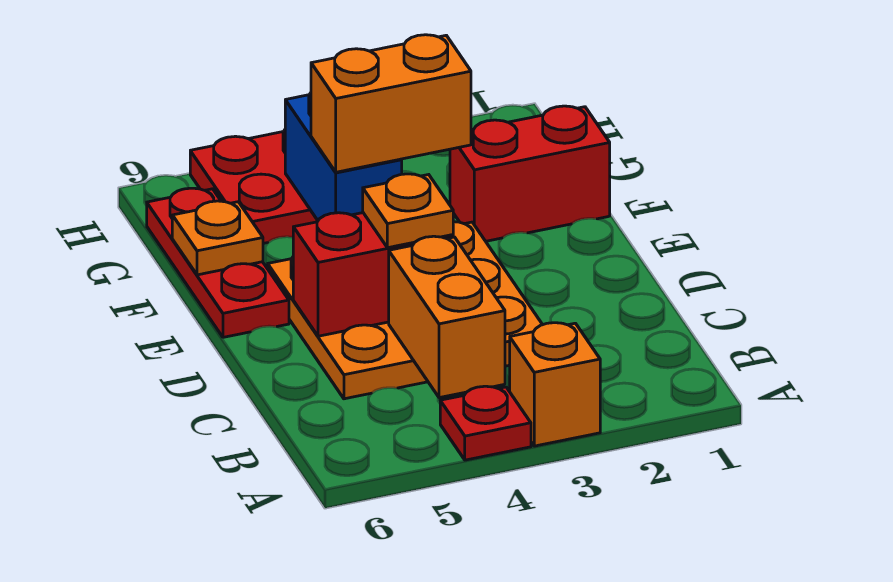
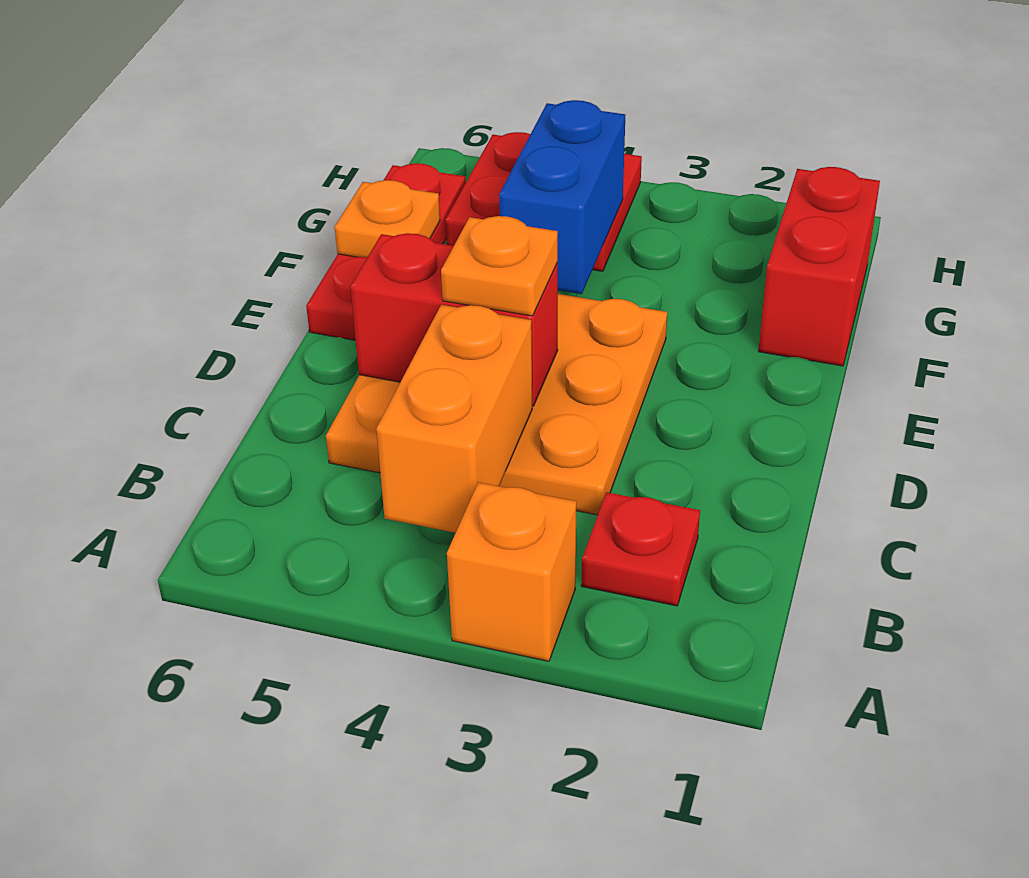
red plate A4 level 1 -> red plate B2 level 1
red brick F1:F2 level 1 -> red brick F1:G1 level 1
orange brick F3:F4 level 3 -> none

